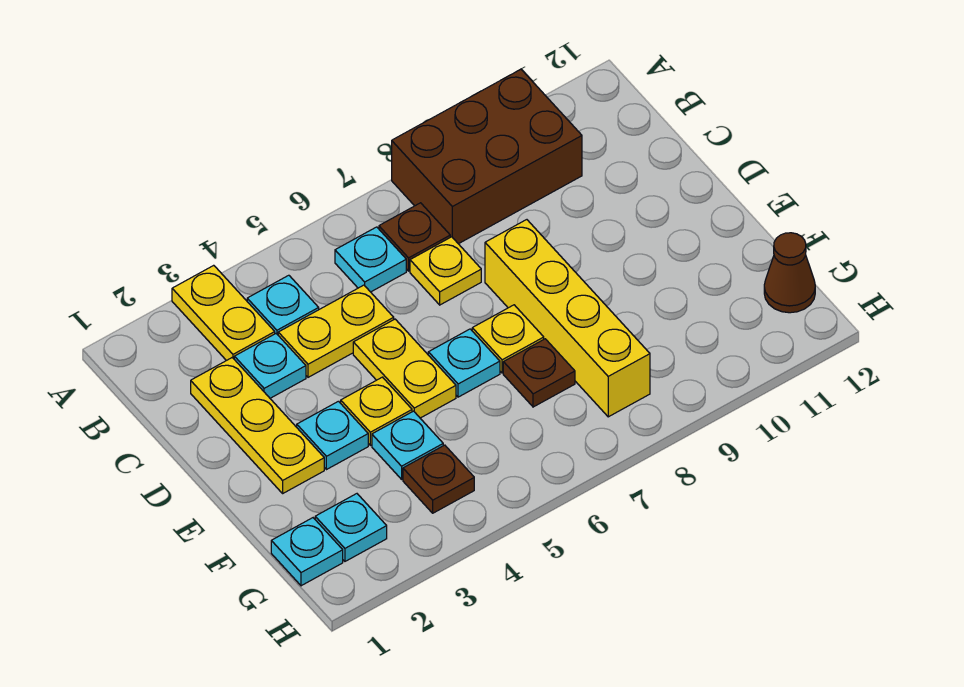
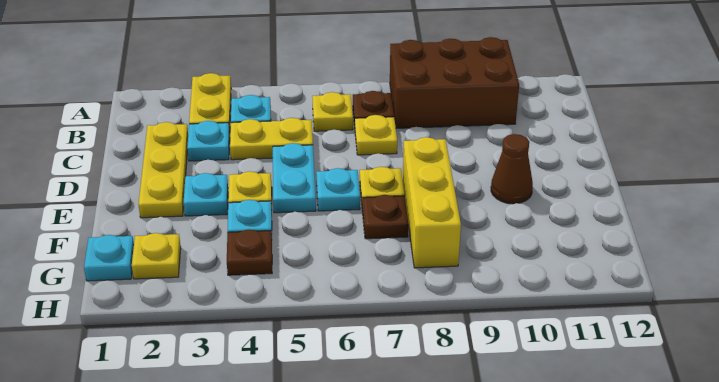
cyan plate B6 level 1 -> yellow plate B6 level 1
yellow plate D5:E5 level 1 -> cyan plate D5:E5 level 1
yellow brick D8:G8 level 1 -> yellow brick E8:G8 level 1
cyan plate G2 level 1 -> yellow plate G2 level 1
brown cone G12 level 1 -> brown cone E10 level 1

